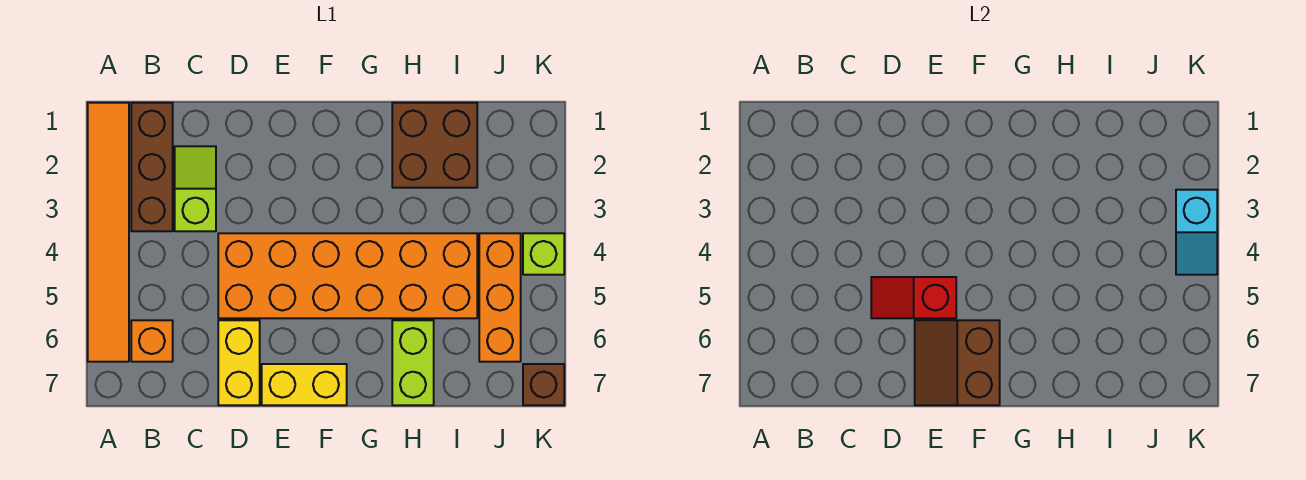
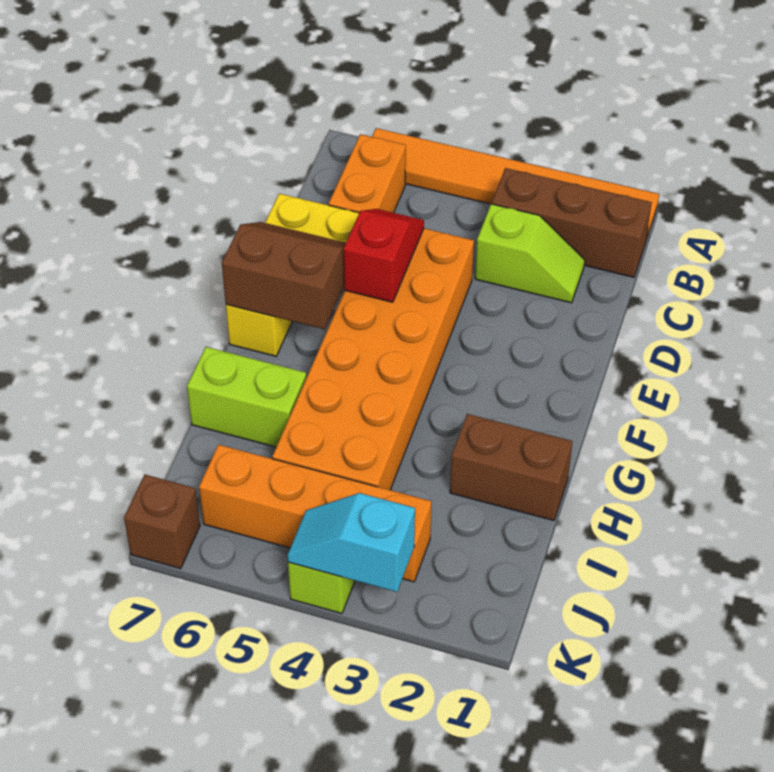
orange brick B6 level 1 -> orange brick B6:C6 level 1
brown brick H1:I2 level 1 -> brown brick H1:H2 level 1
orange brick J4:J6 level 1 -> orange brick J3:J6 level 1

